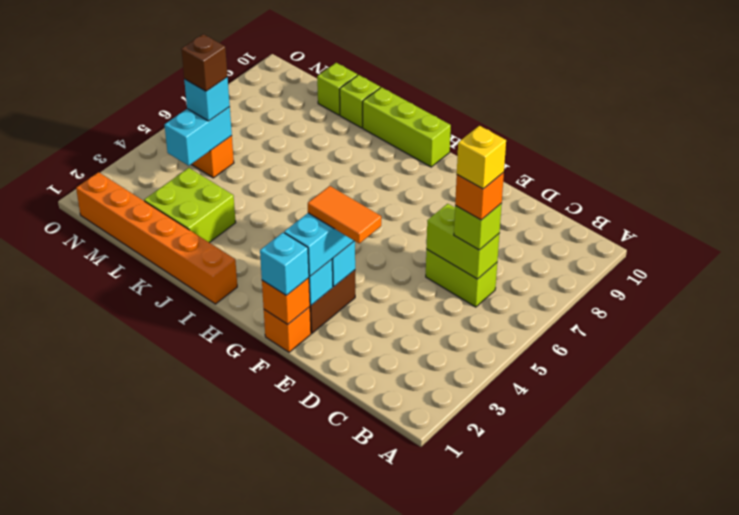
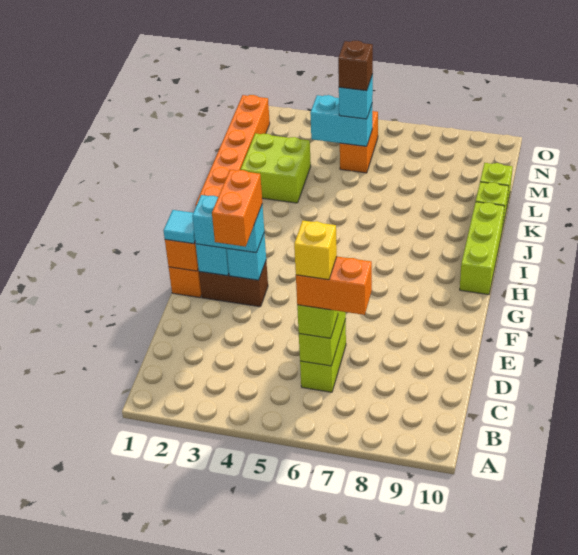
orange brick C6 level 4 -> orange brick C6:C7 level 4
orange tile E3:F3 level 4 -> orange brick E3:F3 level 4
cyan brick F1 level 3 -> cyan tile F1 level 3

